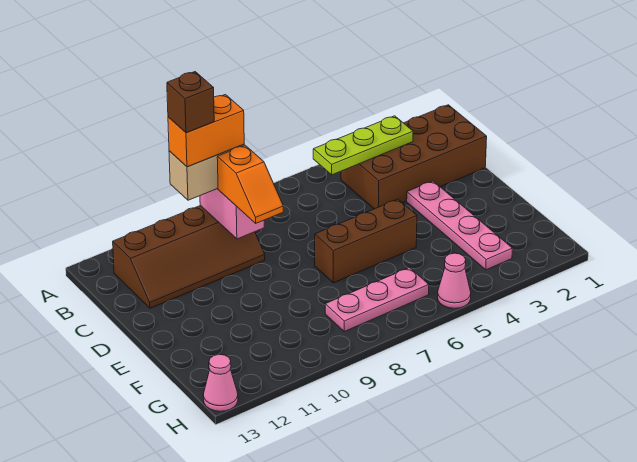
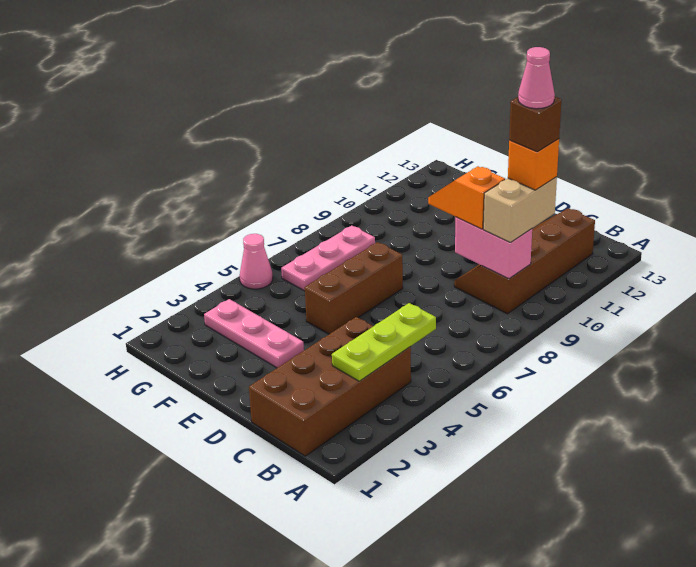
orange brick B9:B10 level 4 -> orange brick B10 level 4
pink plate D3:G3 level 1 -> pink plate E3:G3 level 1
pink cone H13 level 1 -> pink cone B10 level 6

